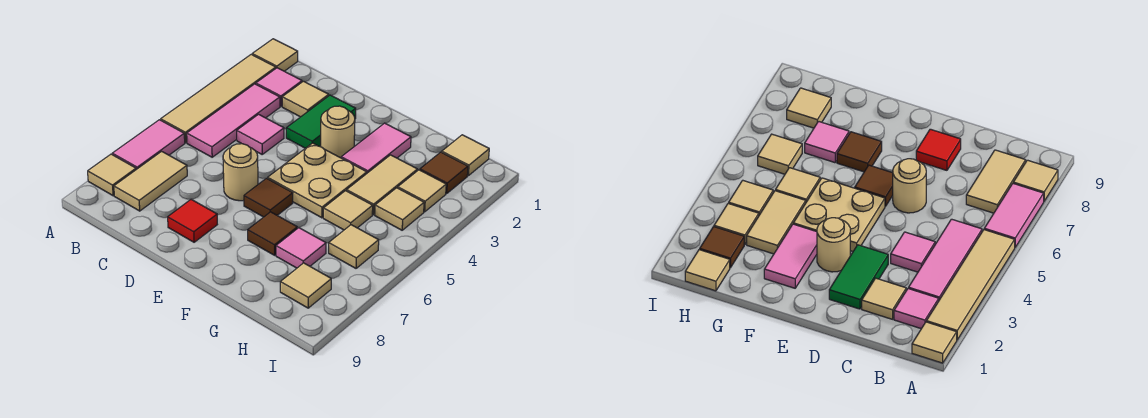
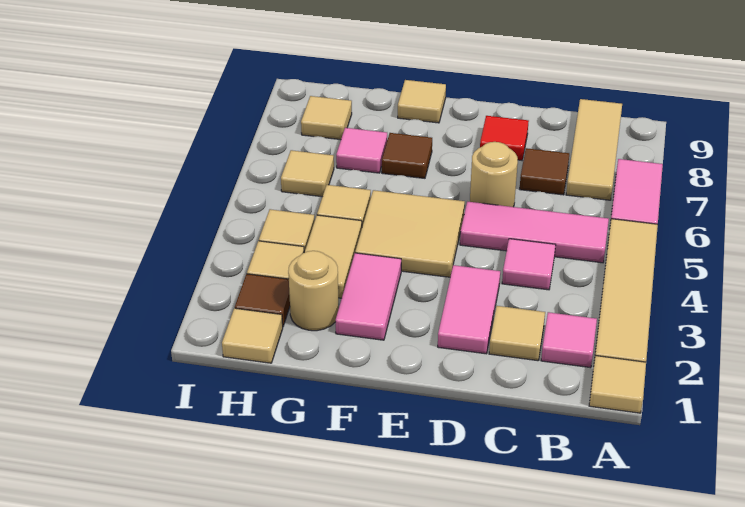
tan tile A8 level 1 -> tan tile F9 level 1
pink tile B3:B5 level 1 -> pink tile B5:D5 level 1
tan tile B7:B8 level 1 -> tan tile B7:B9 level 1
green tile D2:D3 level 1 -> pink tile D2:D3 level 1
tan round brick E3 level 1 -> tan round brick G2 level 1
tan plate E4:F5 level 1 -> tan tile E4:F5 level 1
brown tile E6 level 1 -> brown tile C7 level 1

